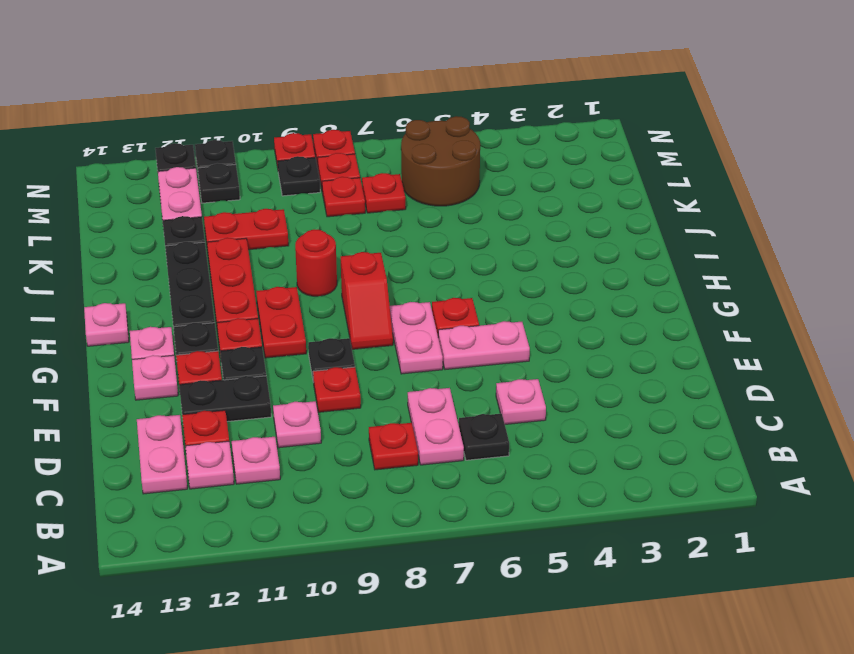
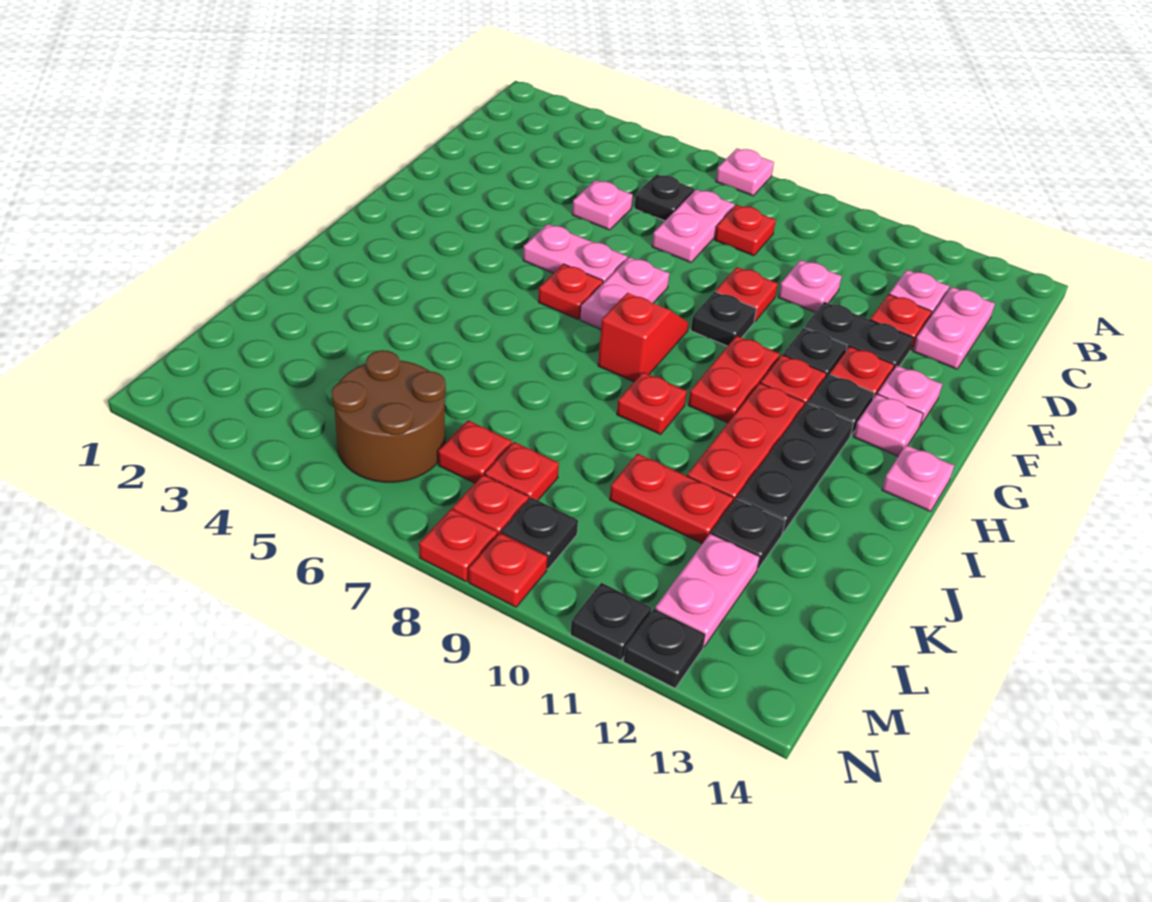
pink plate C11 level 1 -> pink plate A7 level 1
red round brick I9 level 1 -> red plate I9 level 1
black plate M11 level 1 -> none

